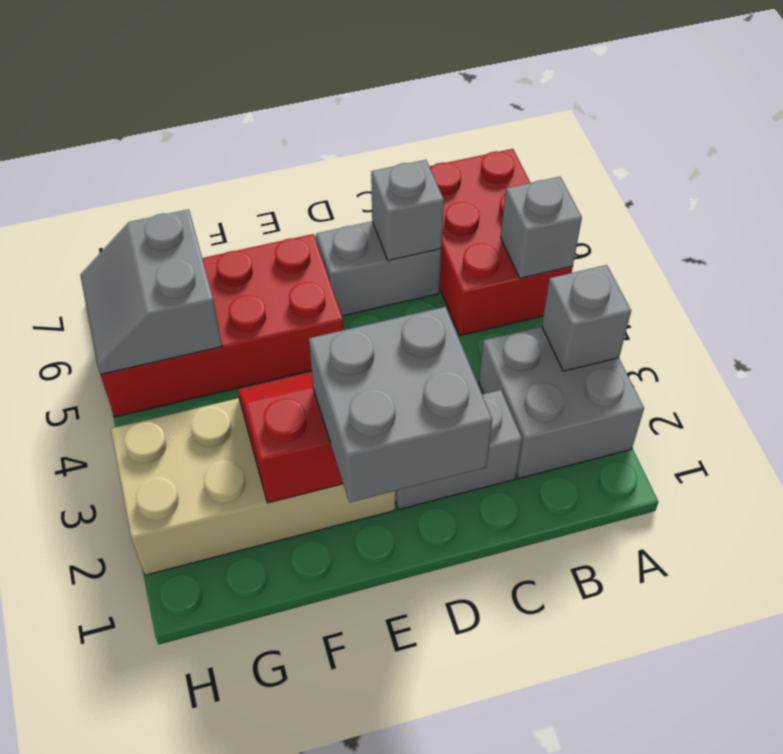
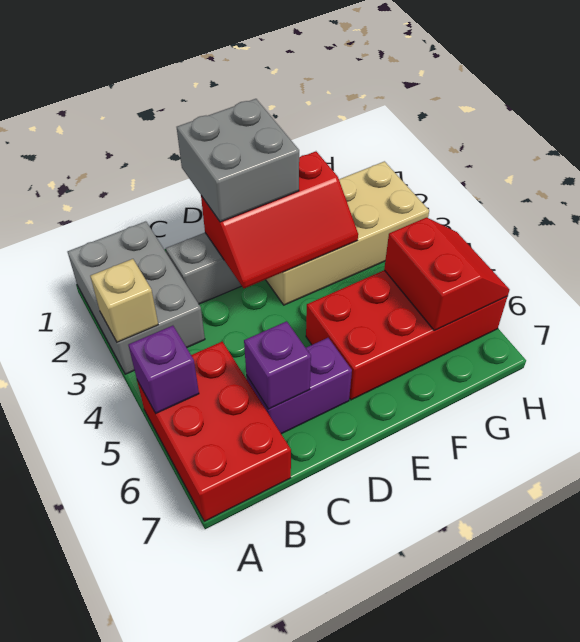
grey brick A2:B3 level 1 -> grey brick A1:B3 level 1
grey brick A3 level 2 -> tan brick A3 level 2
grey brick A5 level 2 -> purple brick A5 level 2
grey brick C6:D6 level 1 -> purple brick C6:D6 level 1
grey brick C6 level 2 -> purple brick C6 level 2
grey slope G5:H6 level 2 top G -> red slope G5:H6 level 2 top G

